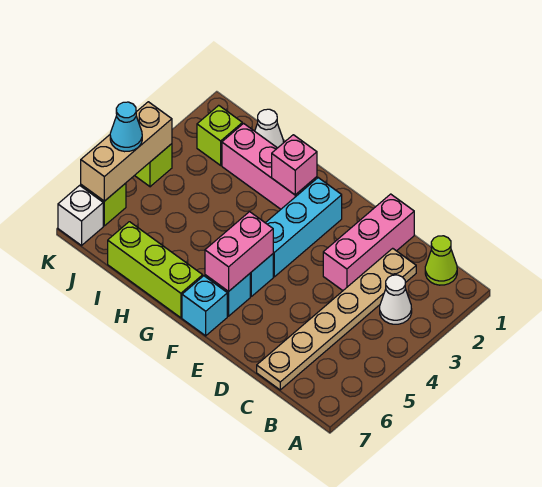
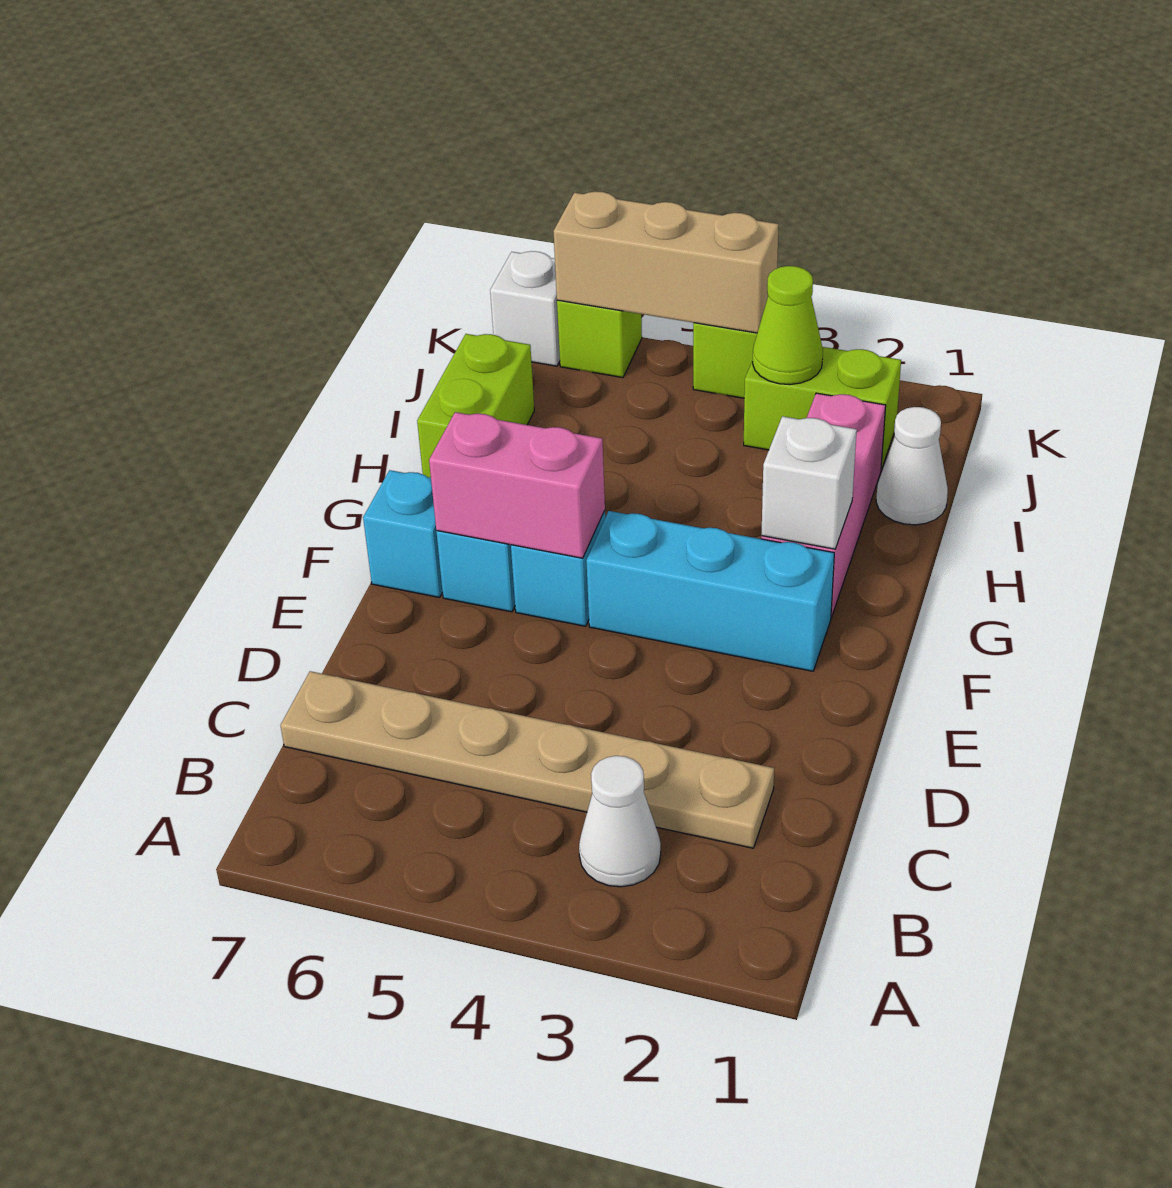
lime cone B1 level 1 -> lime cone J3 level 2
pink brick D1:D3 level 1 -> none
pink brick G2 level 2 -> white brick G2 level 2
lime brick G7:I7 level 1 -> lime brick H7:I7 level 1
lime brick J2 level 1 -> lime brick J2:J3 level 1
cyan cone K5 level 3 -> none

